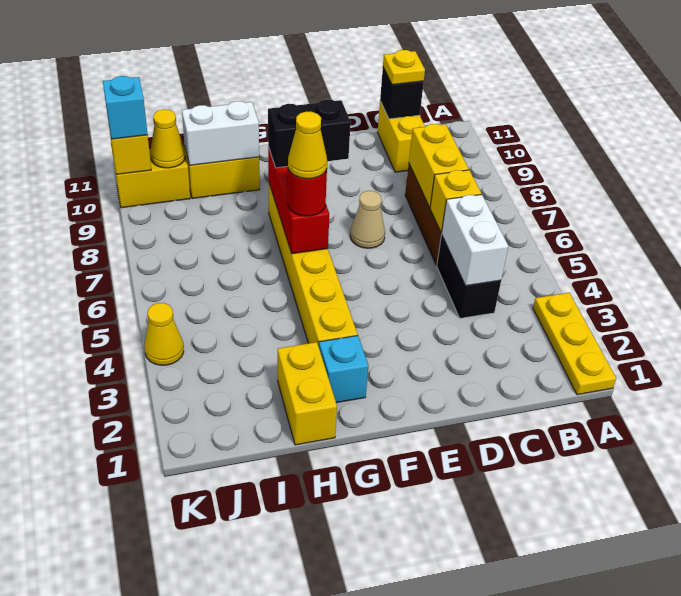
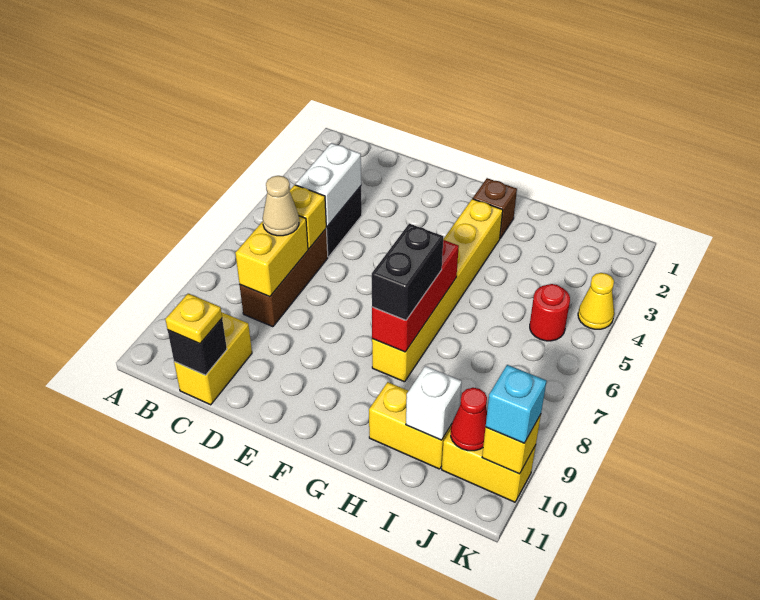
yellow plate A1:A3 level 1 -> none
tan cone E7 level 1 -> tan cone C7 level 3
black brick F8:G8 level 3 -> black brick G7:G8 level 3
cyan brick G2 level 1 -> brown brick G2 level 1
red round brick G6 level 3 -> red round brick J5 level 1
yellow cone G6 level 4 -> none
yellow brick H1:H2 level 1 -> none
white brick H10:I10 level 2 -> white brick I10 level 2
yellow cone J10 level 2 -> red cone J10 level 2

